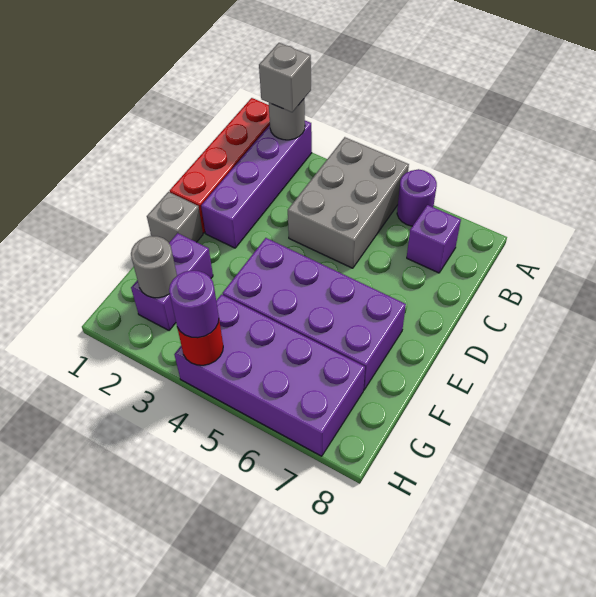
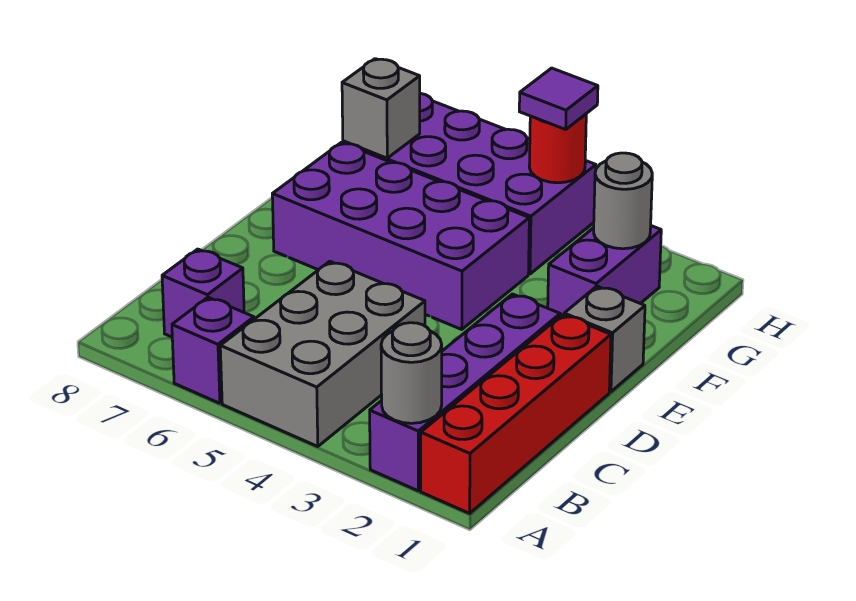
grey brick A2 level 3 -> grey brick G7 level 2
purple round brick A6 level 1 -> purple brick A6 level 1
purple round brick H4 level 3 -> purple tile H4 level 3

